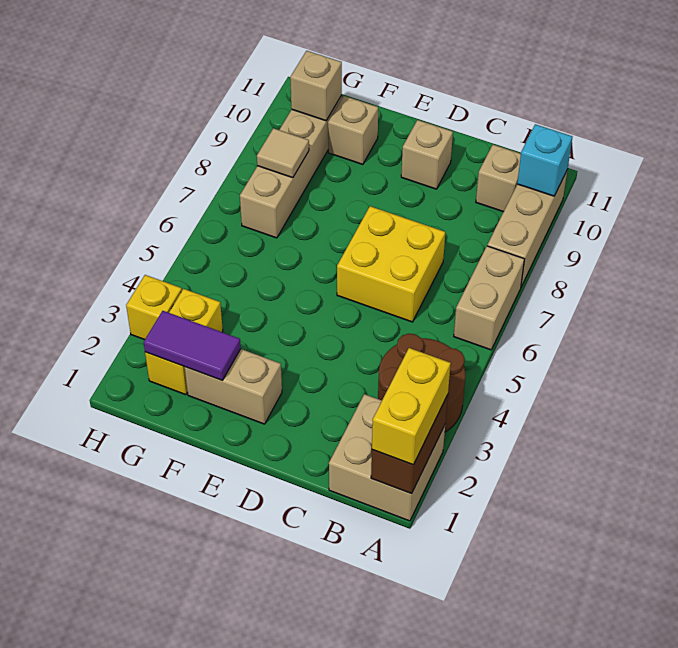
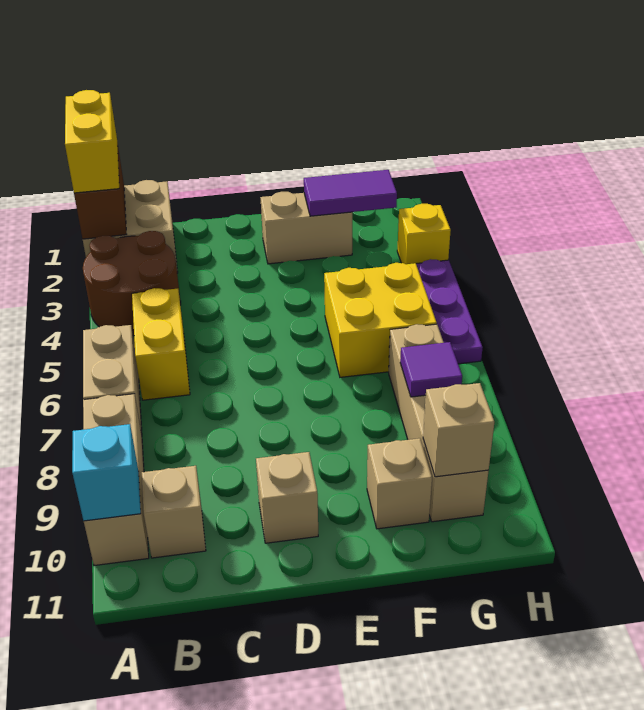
yellow brick C6:D7 level 1 -> yellow brick F5:G6 level 1
yellow brick G2:G3 level 1 -> yellow brick B5:B6 level 1
tan tile G8 level 2 -> purple tile G8 level 2
none -> purple plate H4:H6 level 1

